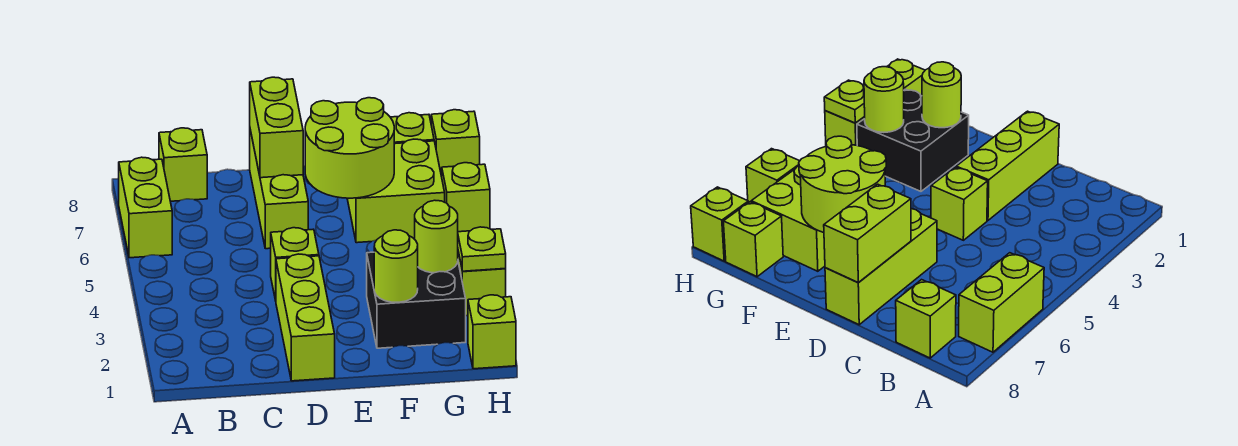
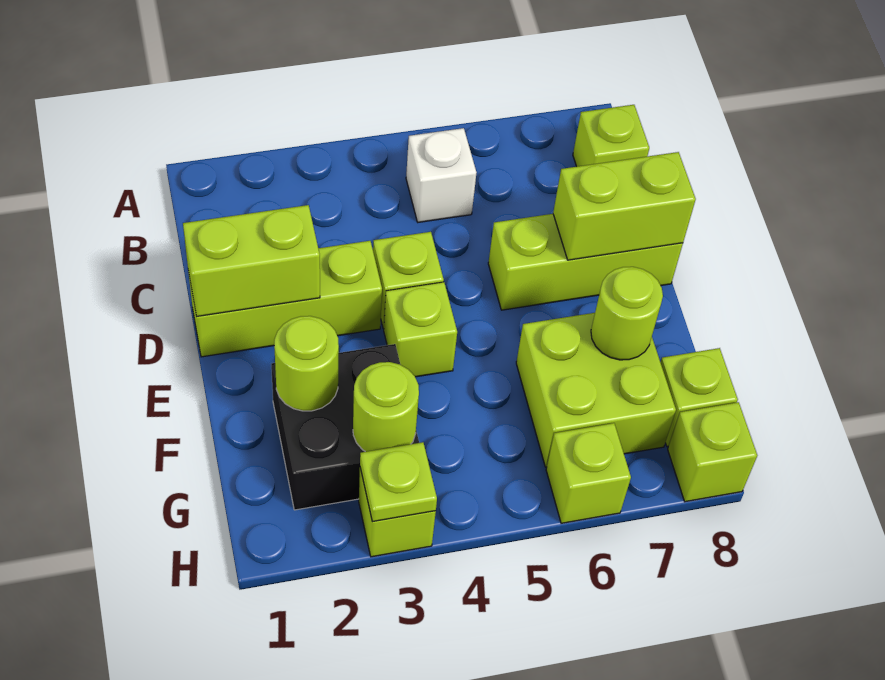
lime brick A6:A7 level 1 -> lime brick D1:D2 level 2
none -> white brick B5 level 1
lime round brick E6:F7 level 2 -> lime round brick F7 level 2
lime brick H1 level 1 -> lime brick E4 level 1

